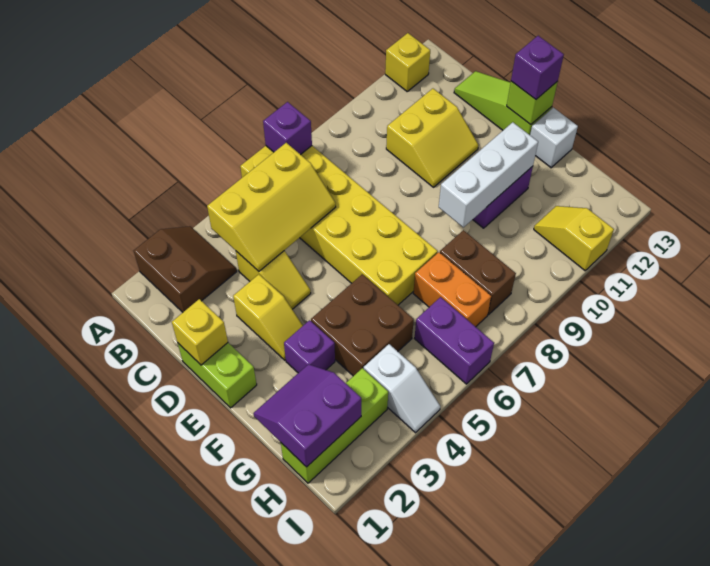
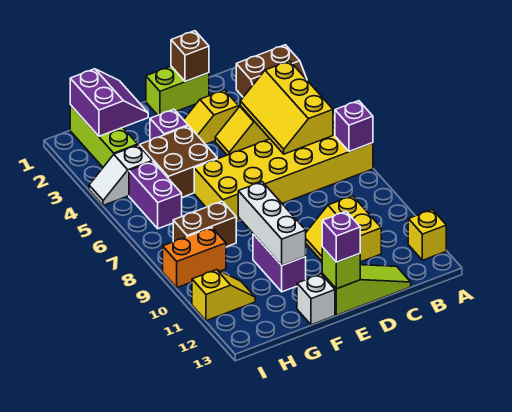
yellow brick D1 level 2 -> brown brick D1 level 2
orange brick G7:H7 level 1 -> orange brick H9:I9 level 1
purple brick H6:I6 level 1 -> purple brick H5:H6 level 1

